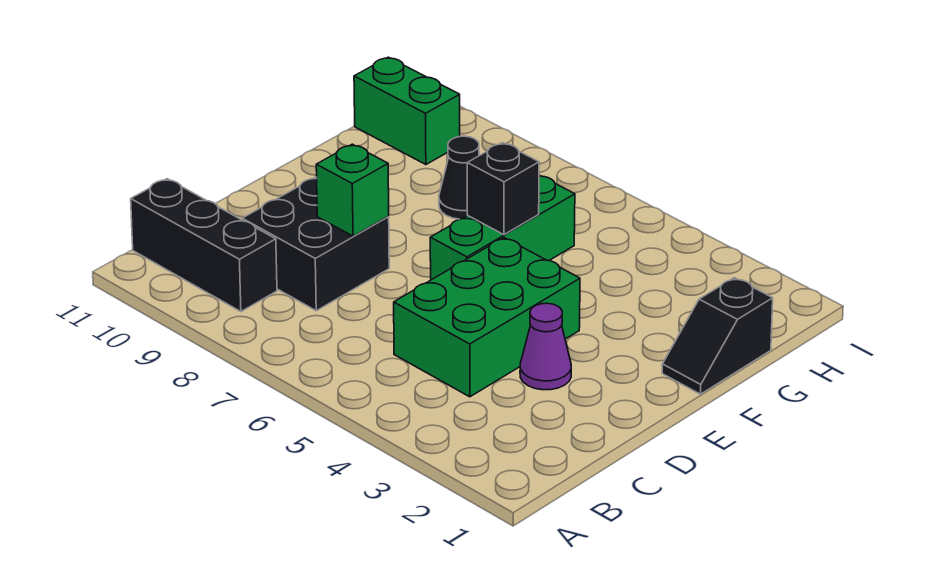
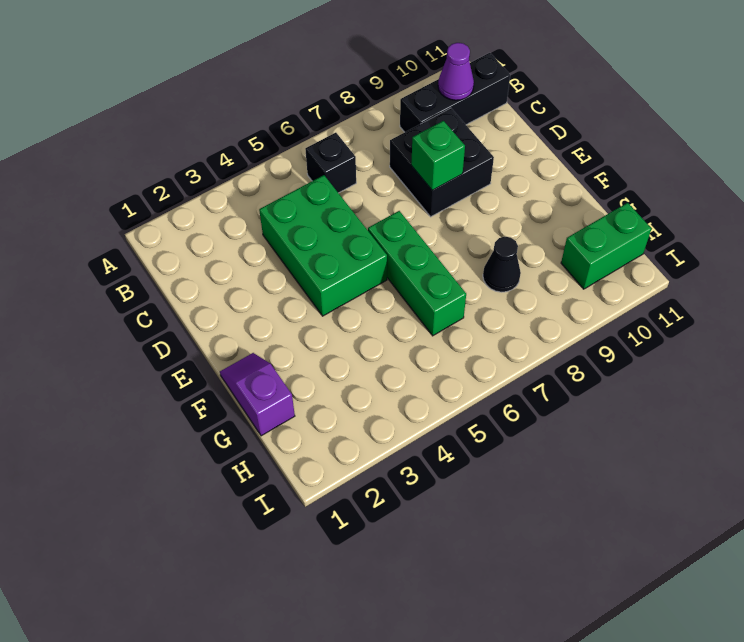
purple cone D3 level 1 -> purple cone B10 level 2
black slope F1:G1 level 1 top G -> purple slope F1:G1 level 1 top G
black brick F6 level 2 -> black brick B6 level 1

